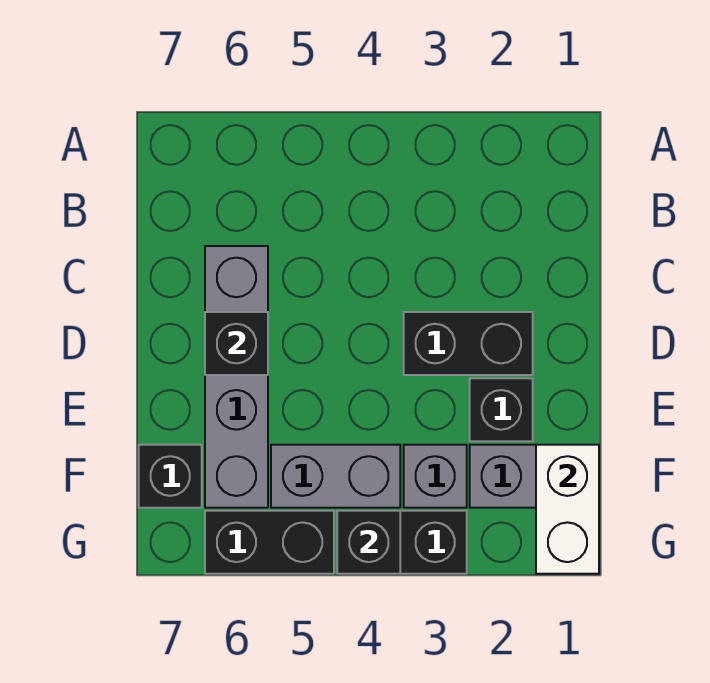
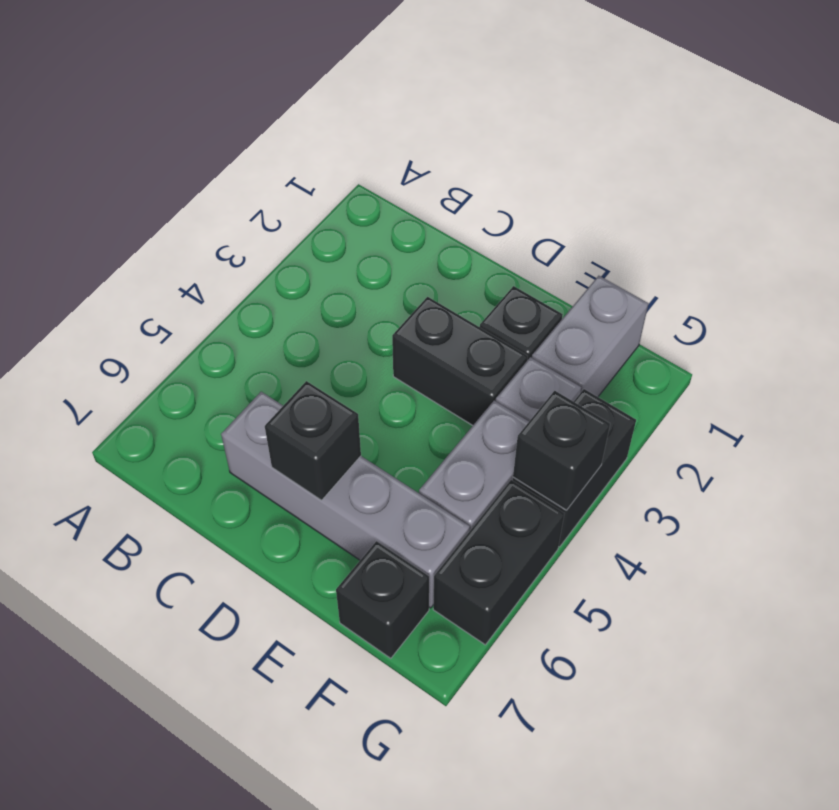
black brick D2:D3 level 1 -> black brick D3:E3 level 1
white brick F1:G1 level 2 -> none

